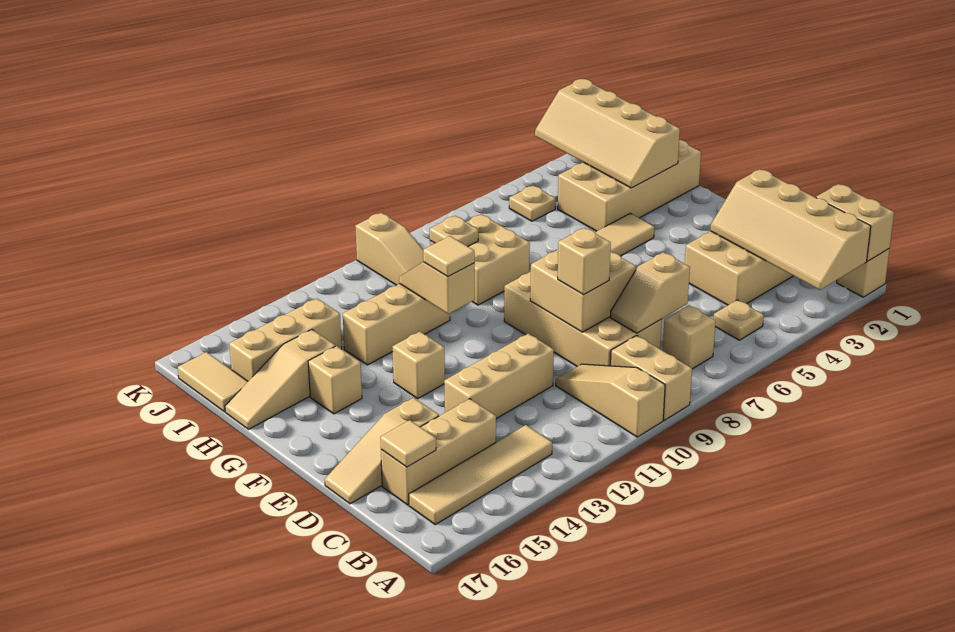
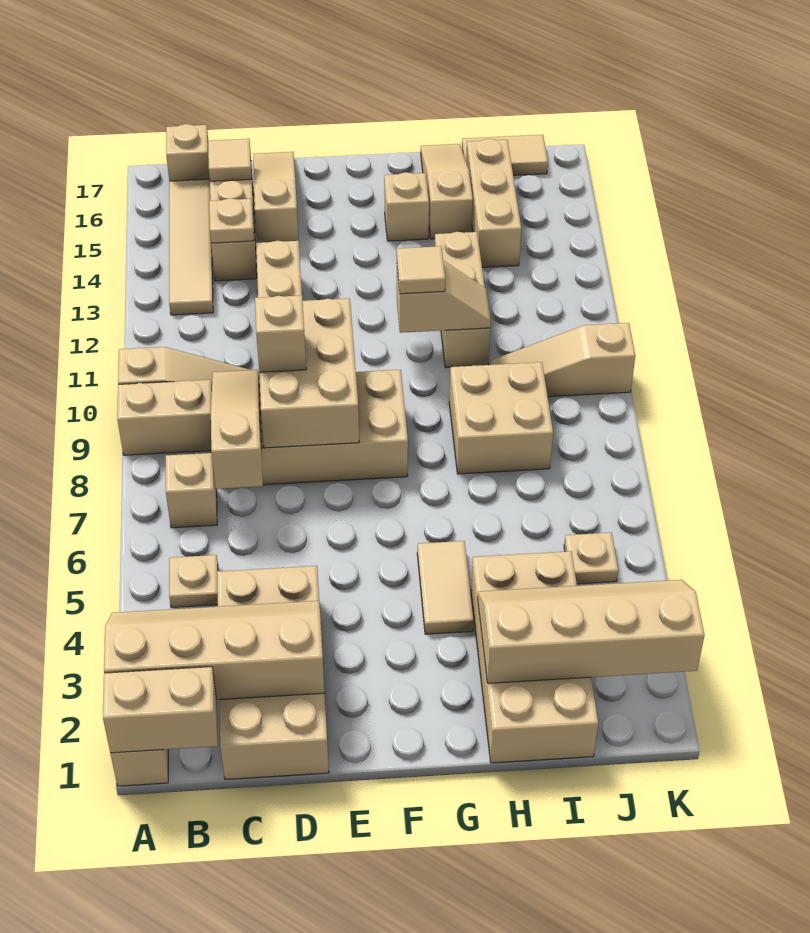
tan slope C7:C8 level 2 top 7 -> tan slope C7:C9 level 2 top 7
tan brick D8:E9 level 2 -> tan brick D8:E10 level 2
tan brick F13 level 1 -> tan brick B17 level 1
tan plate I9 level 2 -> tan plate C14 level 2

